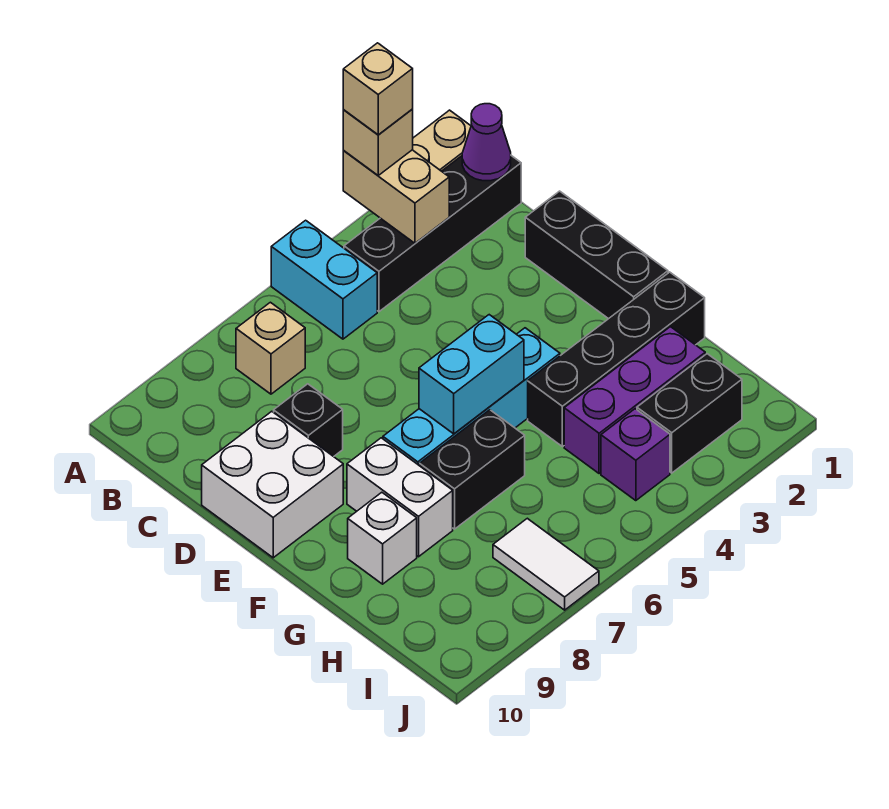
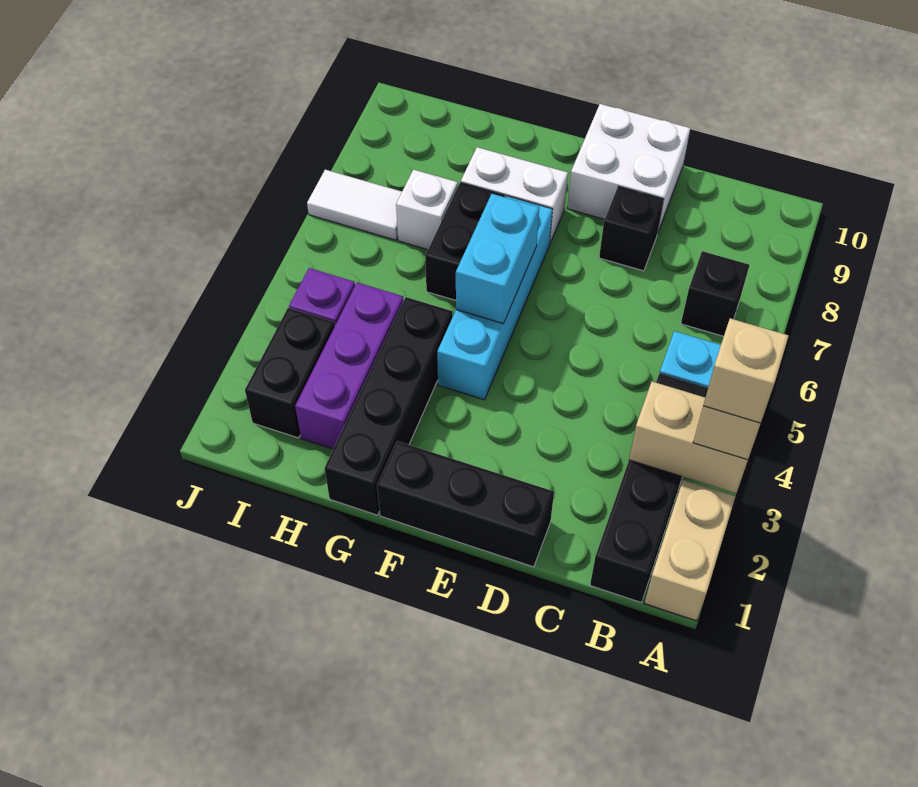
purple cone B1 level 2 -> none
tan brick B7 level 1 -> black brick B7 level 1
white brick G9 level 1 -> white brick H7 level 1

